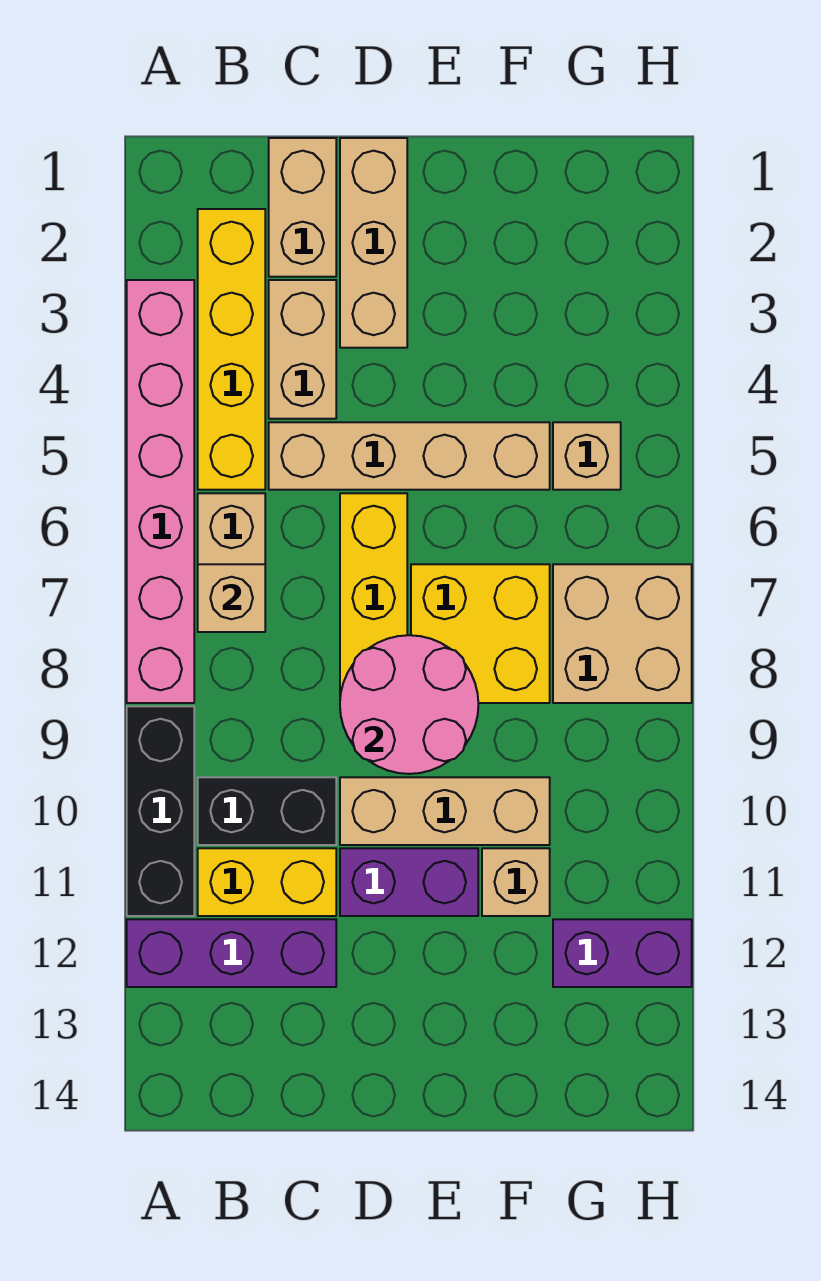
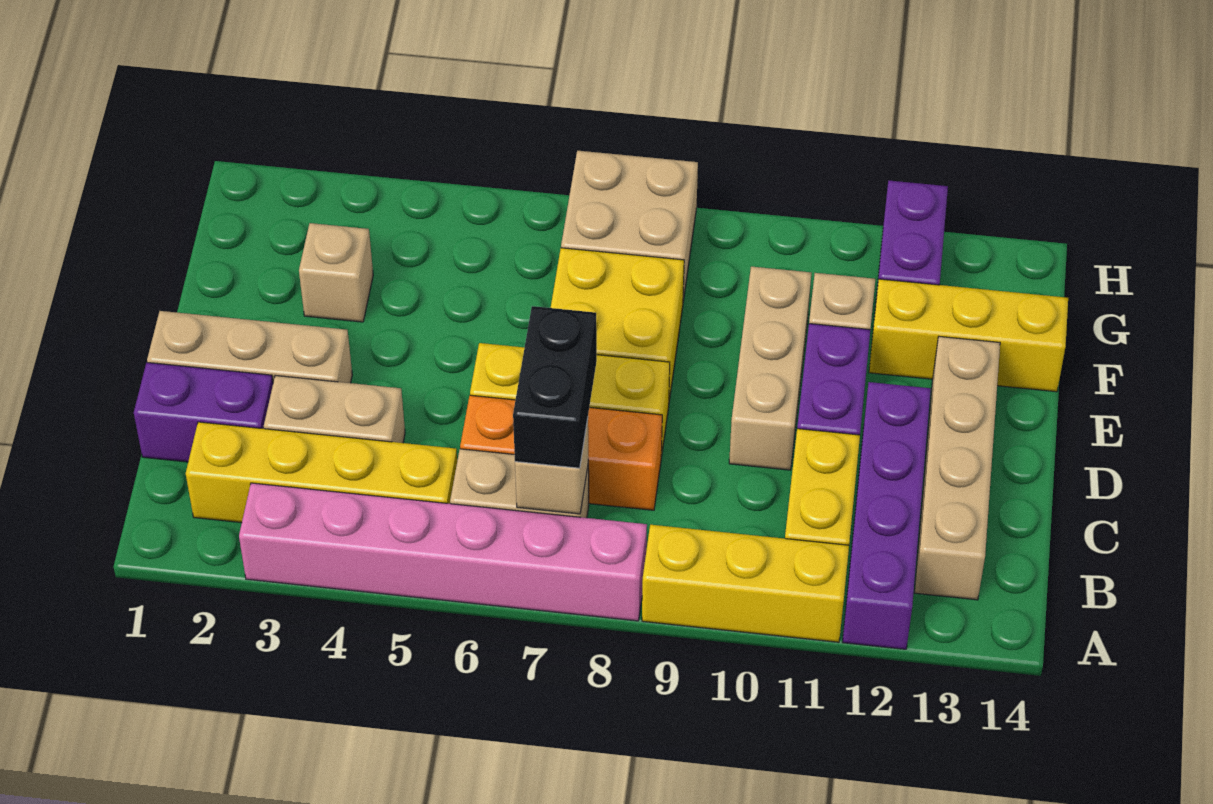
black brick A9:A11 level 1 -> yellow brick A9:A11 level 1
purple brick A12:C12 level 1 -> purple brick A12:D12 level 1
black brick B10:C10 level 1 -> black brick B7:C7 level 3
tan brick C1:C2 level 1 -> purple brick C1:C2 level 1
tan brick C5:F5 level 1 -> tan brick B13:E13 level 1
none -> orange brick C6:C8 level 1
pink round brick D8:E9 level 2 -> none
none -> yellow brick F12:F14 level 1
tan brick G5 level 1 -> tan brick F3 level 1

